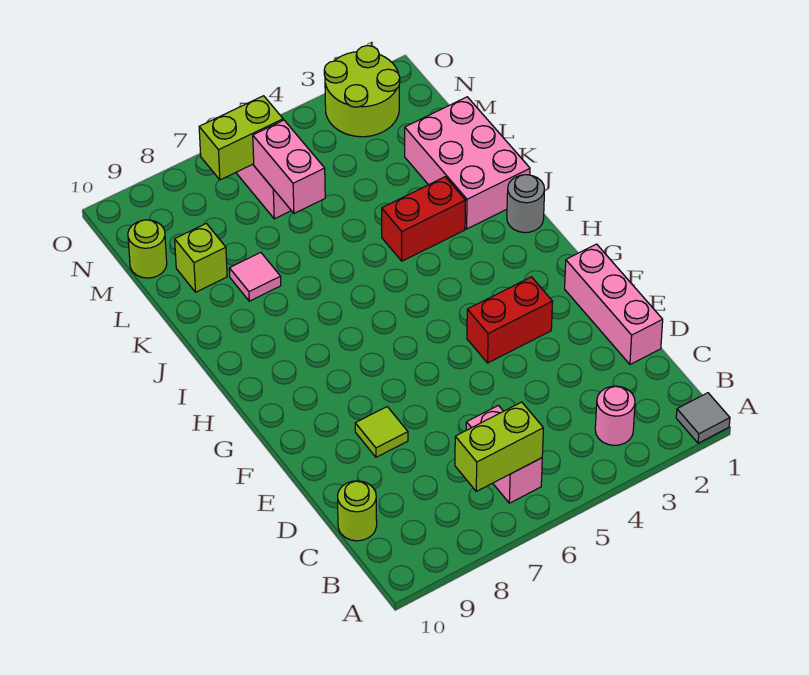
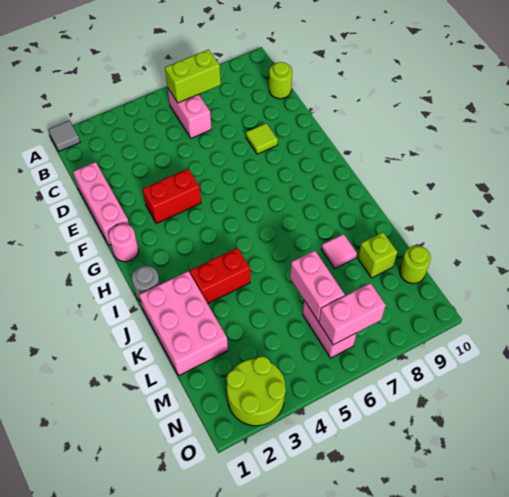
pink round brick B3 level 1 -> pink round brick G1 level 1
lime brick N6:N7 level 2 -> pink brick N6:N7 level 2

